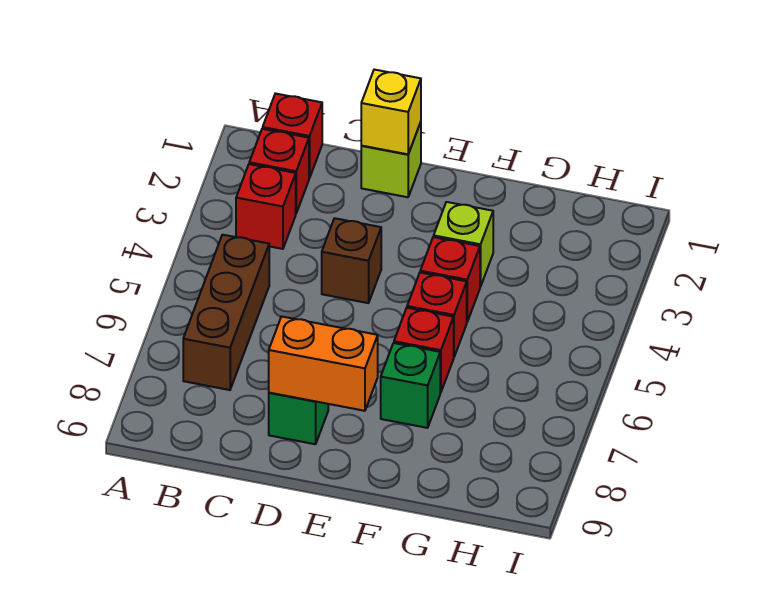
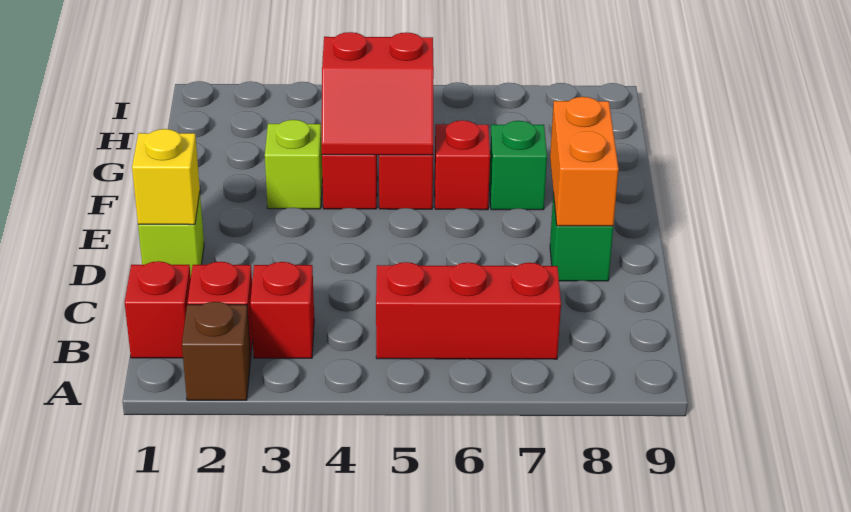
brown brick B5:B7 level 1 -> red brick B5:B7 level 1
brown brick D4 level 1 -> brown brick A2 level 1
none -> red slope F4:G5 level 2 top G

